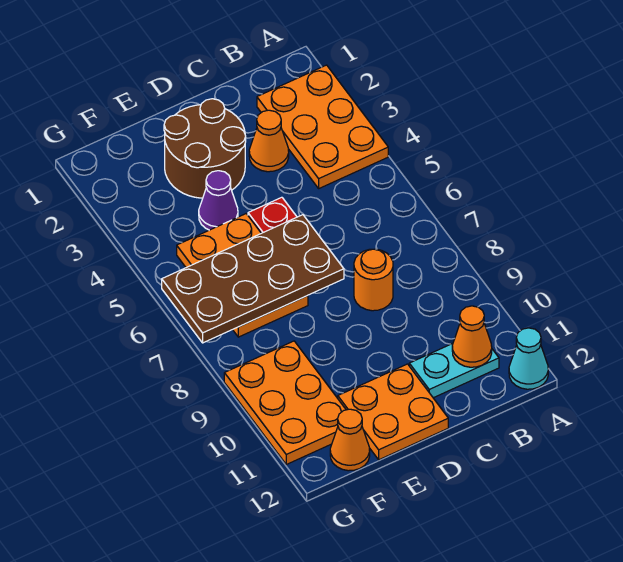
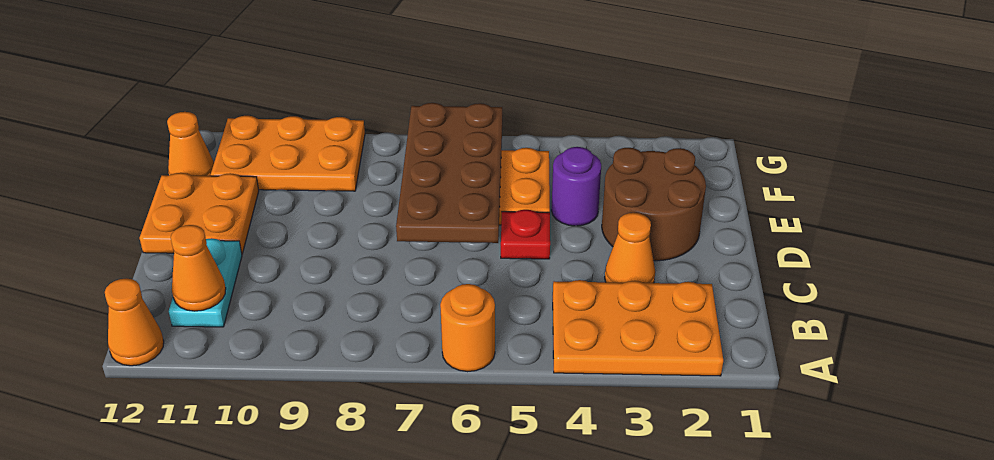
cyan cone A12 level 1 -> orange cone A12 level 1
orange round brick C8 level 1 -> orange round brick A6 level 1
purple cone E4 level 1 -> purple round brick E4 level 1

